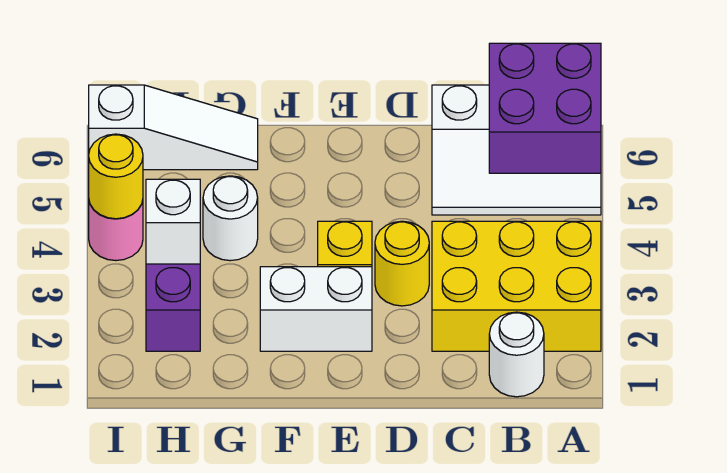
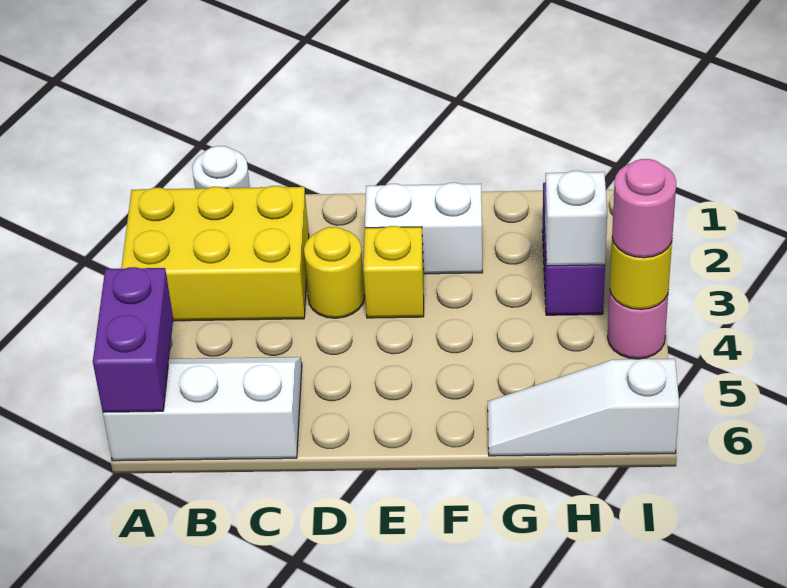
purple brick A5:B6 level 2 -> purple brick A5:A6 level 2
white round brick G4 level 1 -> none
none -> pink round brick I4 level 3

